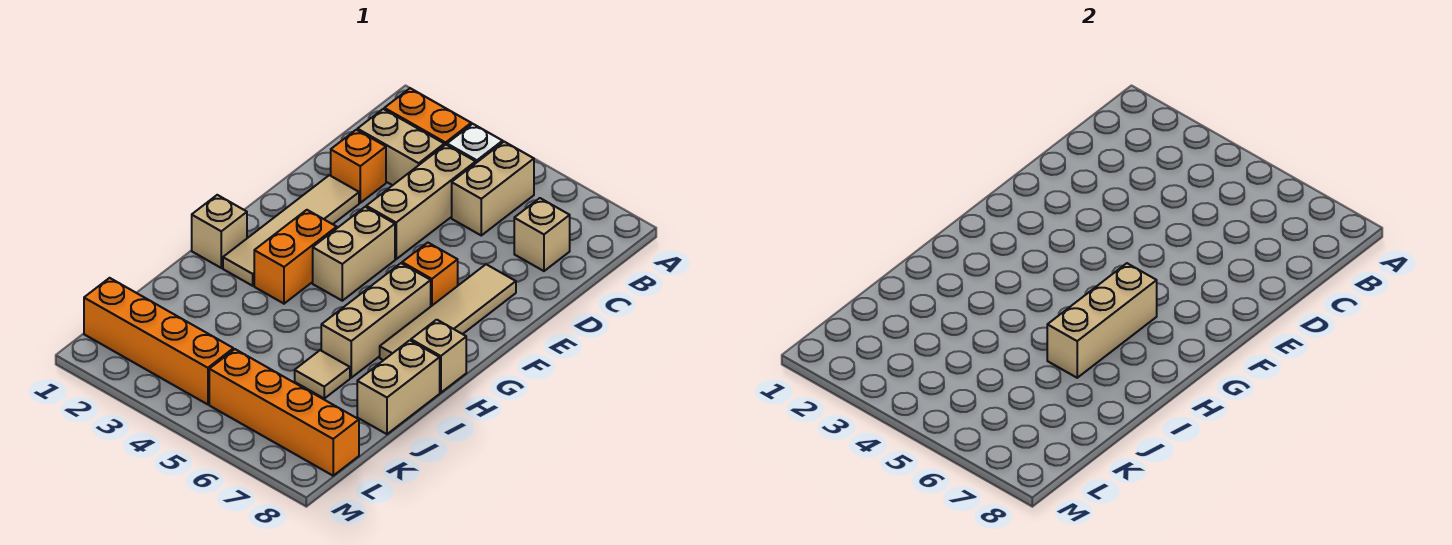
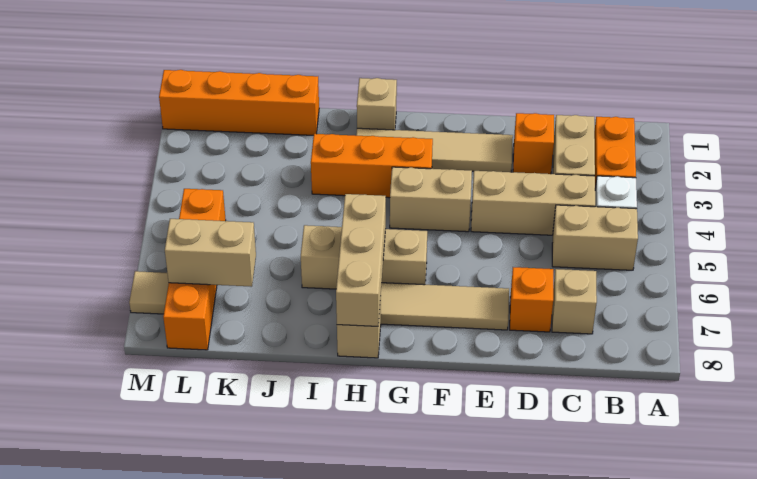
orange brick F6 level 1 -> orange brick D7 level 1
orange brick G3:H3 level 1 -> orange brick G3:I3 level 1
tan brick G6:I6 level 2 -> tan brick H6:H8 level 2
tan brick I8:J8 level 1 -> tan brick K7:L7 level 2
tan tile J6 level 1 -> tan tile M7 level 1
orange brick L1:L4 level 1 -> orange brick J1:M1 level 1

